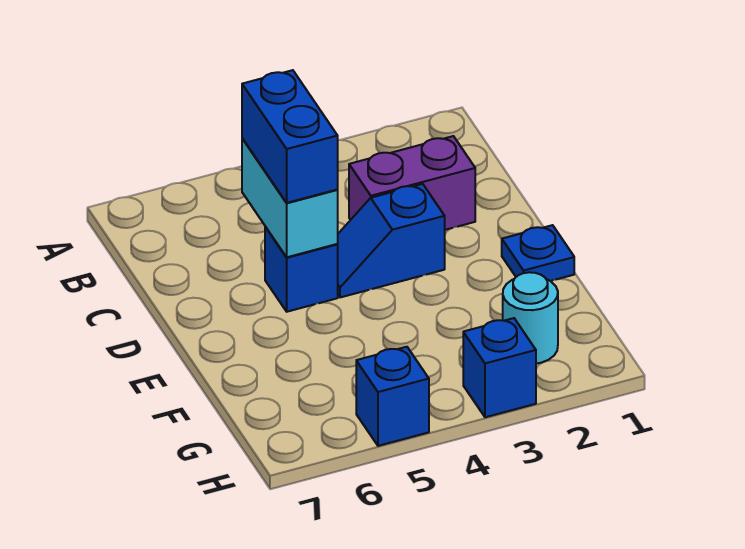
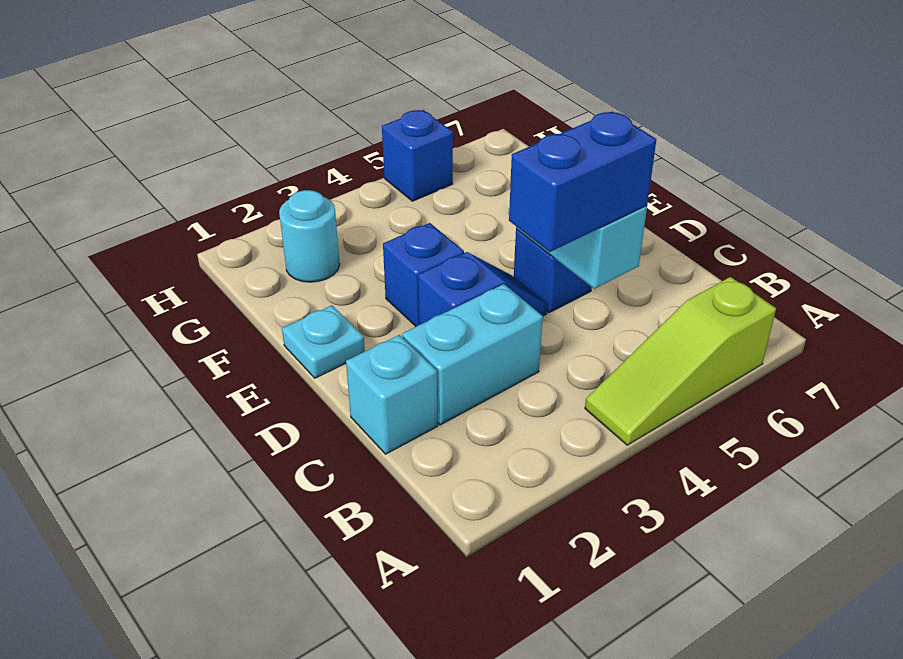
none -> lime slope A4:A6 level 1 top 6
none -> cyan brick C1 level 1
purple brick C2:C3 level 1 -> cyan brick C2:C3 level 1
blue brick C5:D5 level 3 -> blue brick C4:C5 level 3
blue plate E1 level 1 -> cyan plate E1 level 1
blue brick H3 level 1 -> blue brick E3 level 1

